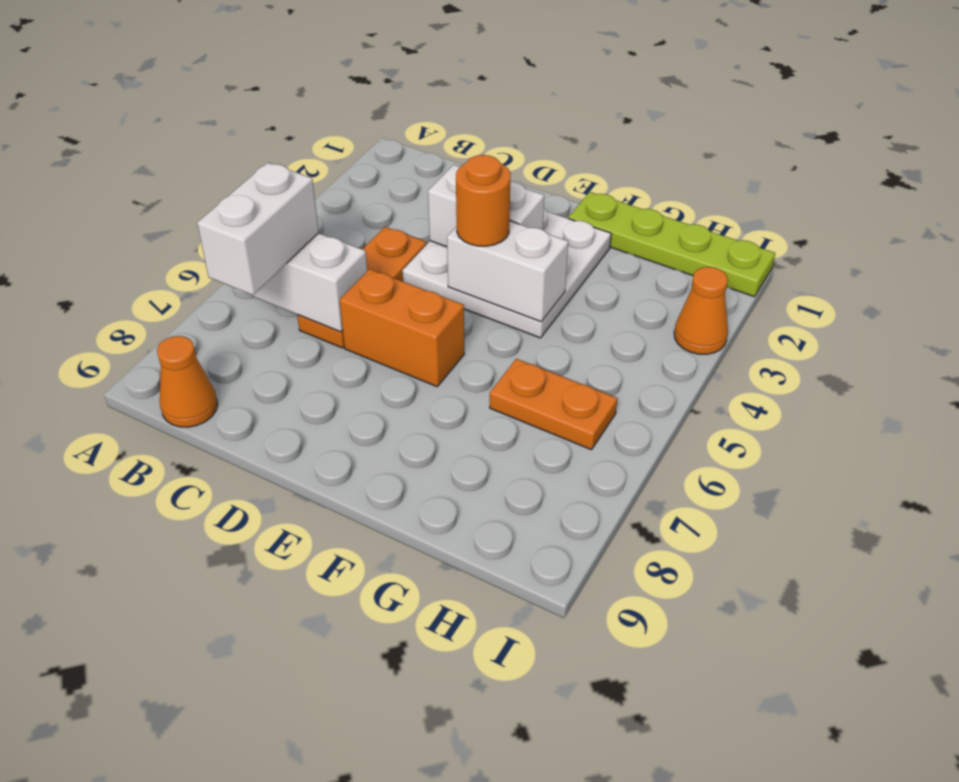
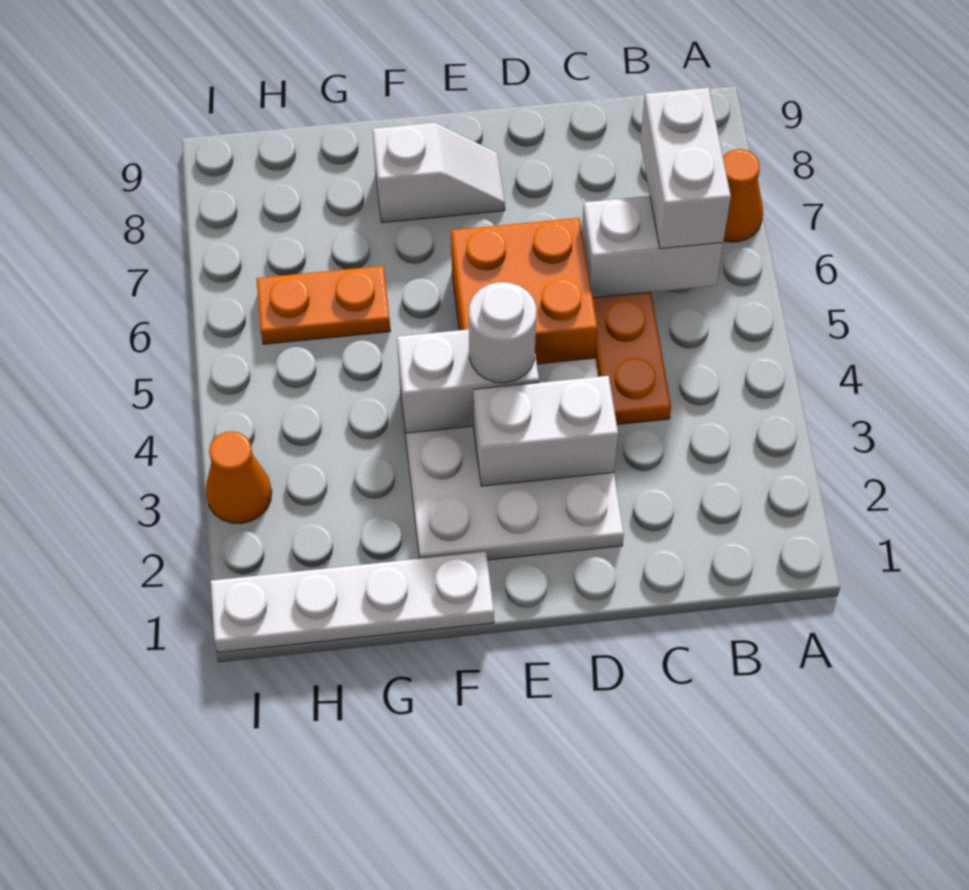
orange cone B9 level 1 -> orange cone A7 level 1
orange brick D6:E6 level 1 -> orange brick D5:E6 level 1
orange round brick E4 level 3 -> white round brick E4 level 3
none -> white slope E8:F8 level 1 top F
lime plate F1:I1 level 1 -> white plate F1:I1 level 1

